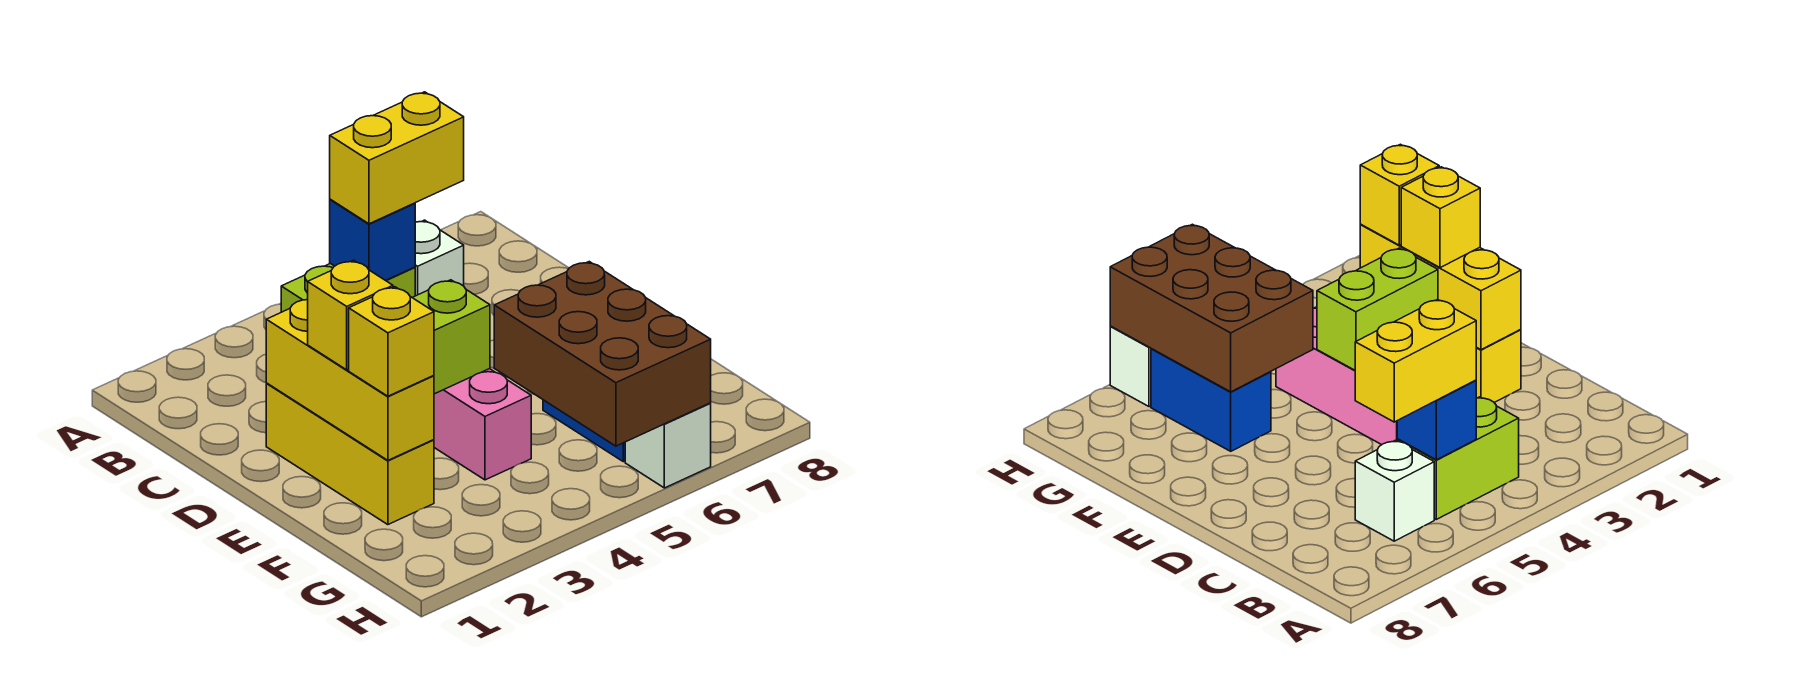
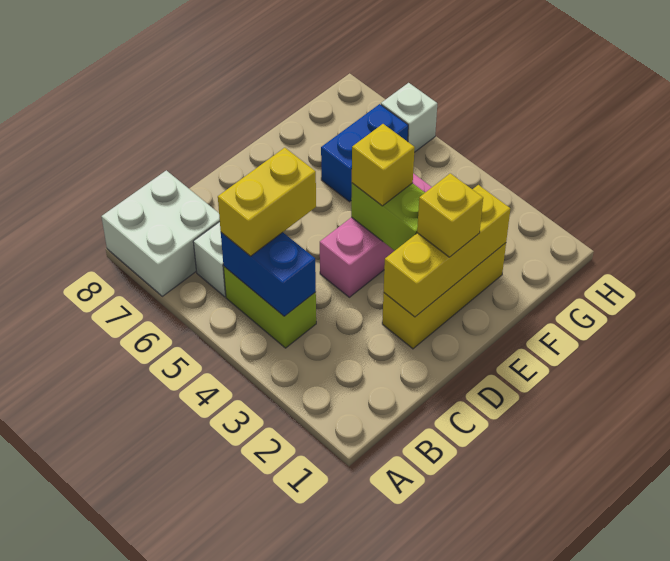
none -> white brick A7:B8 level 1
blue brick B5 level 2 -> blue brick B4:B5 level 2
yellow brick B5:B6 level 3 -> yellow brick B5:C5 level 3
yellow brick F2 level 3 -> yellow brick E4 level 3
brown brick F5:H6 level 2 -> none

